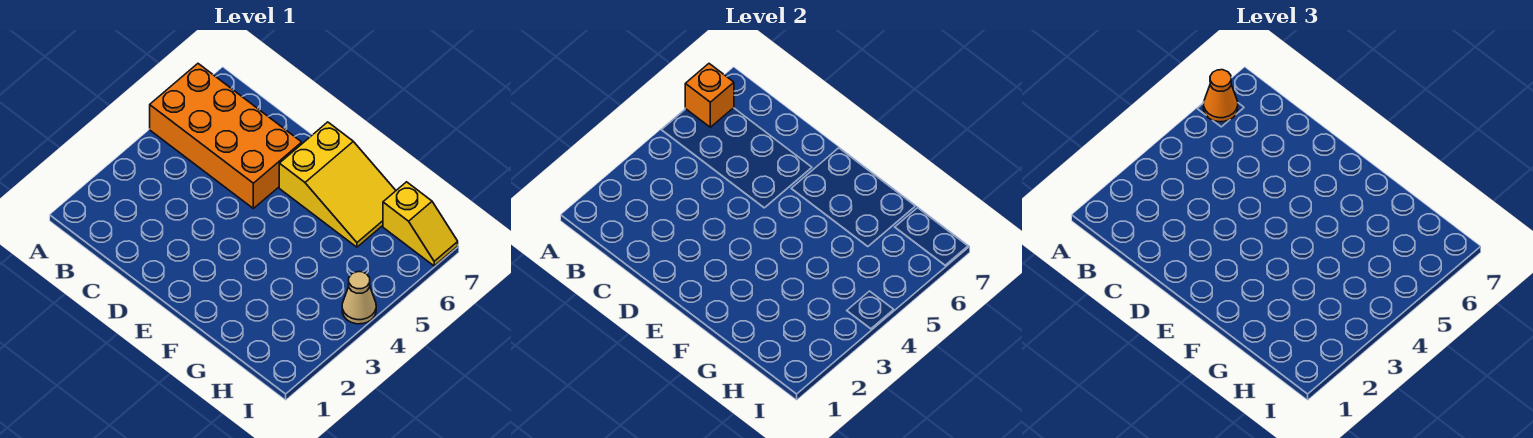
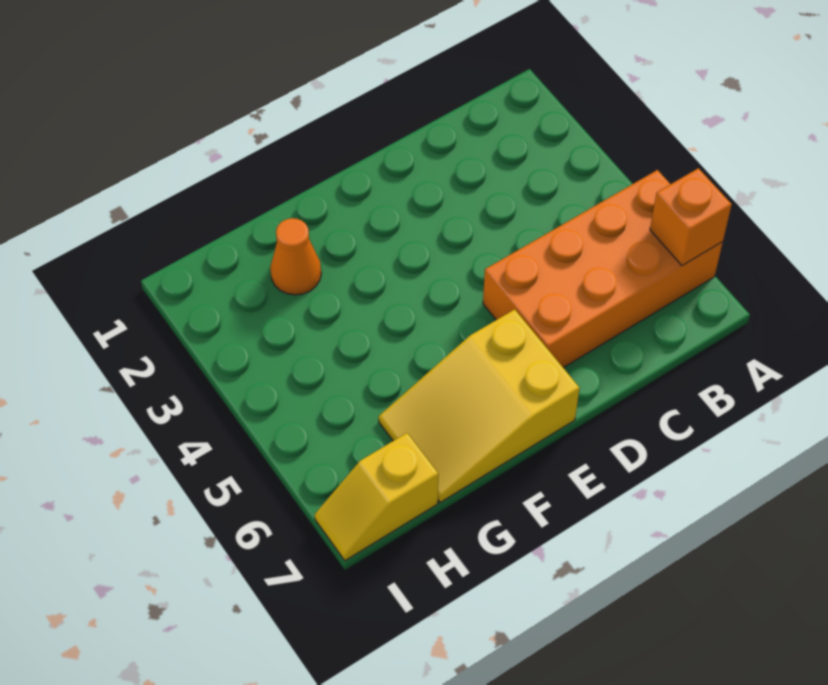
orange cone A6 level 3 -> orange cone G2 level 1
tan cone I4 level 1 -> none

